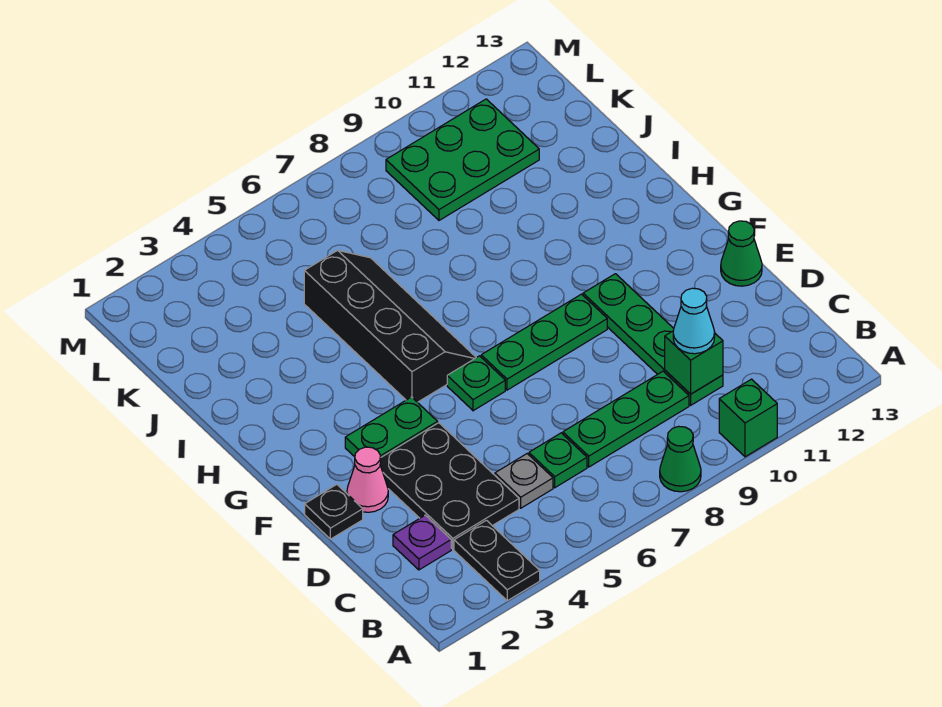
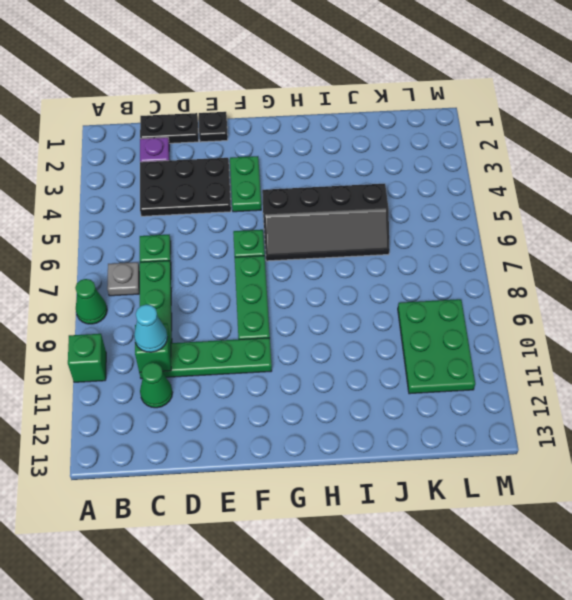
black plate A3:B3 level 1 -> black plate C1:D1 level 1
grey plate C5 level 1 -> grey plate B7 level 1
pink cone E2 level 1 -> none
green cone E13 level 1 -> green cone C11 level 1

